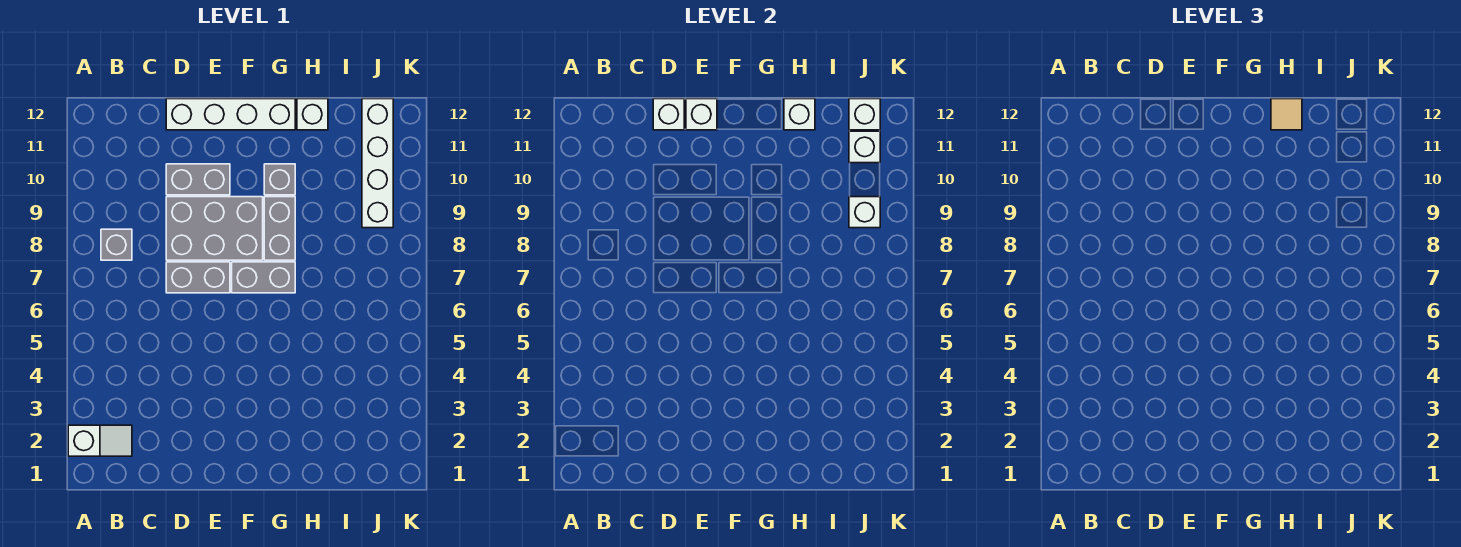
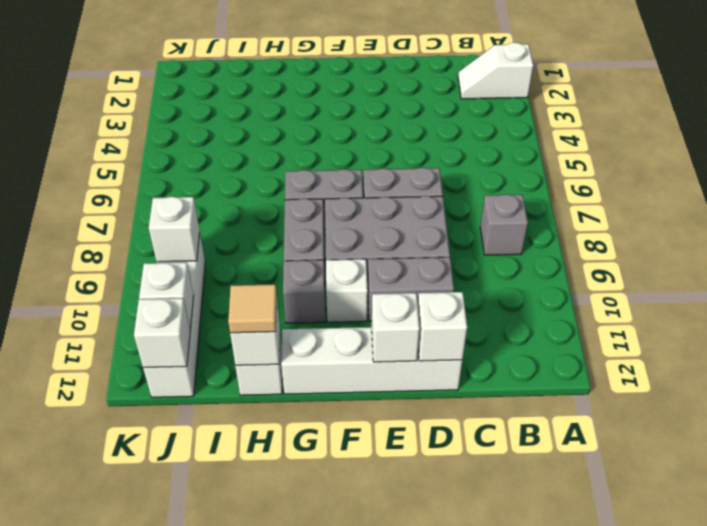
none -> white brick F10 level 1

